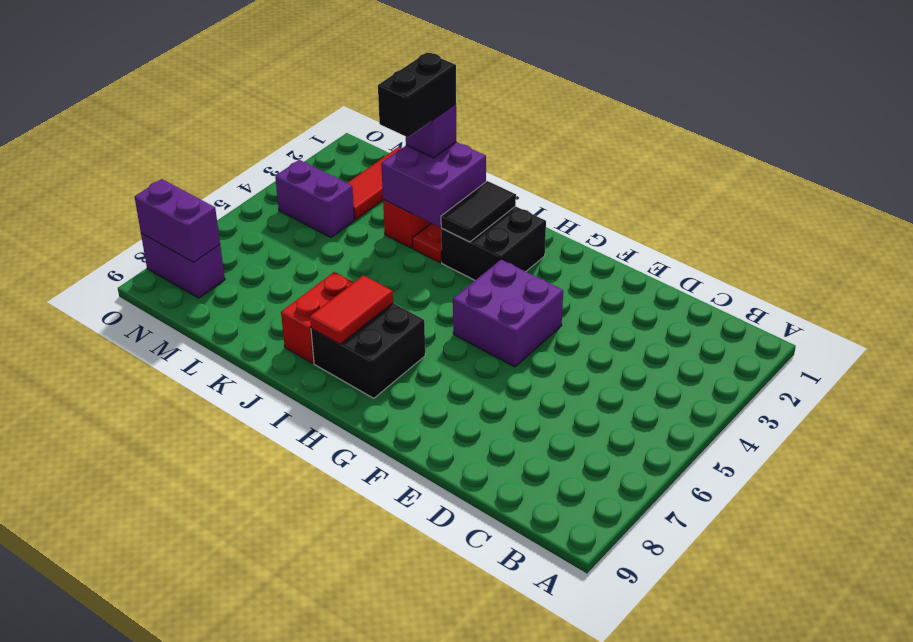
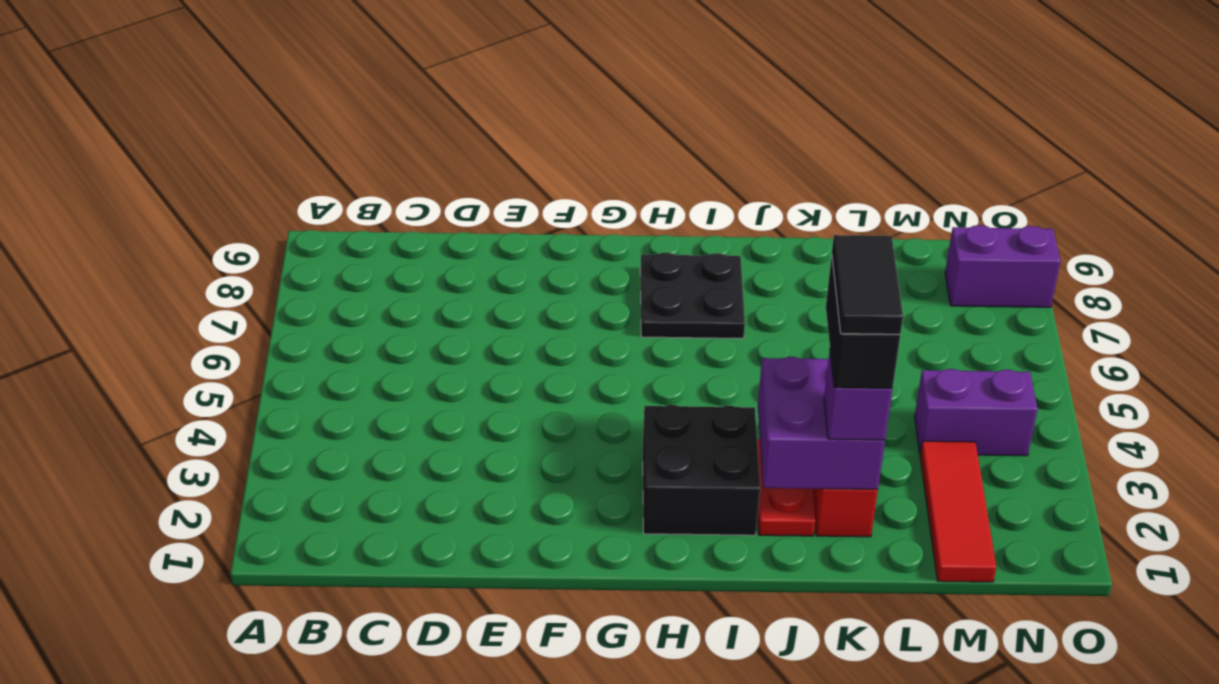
purple brick F4:G5 level 1 -> none
black brick H7:I8 level 1 -> black plate H7:I8 level 1
black tile I2:I3 level 2 -> black tile K2:K3 level 5
red tile I7:I8 level 2 -> none
red brick J7:J8 level 1 -> none
purple brick N8:O8 level 2 -> none

